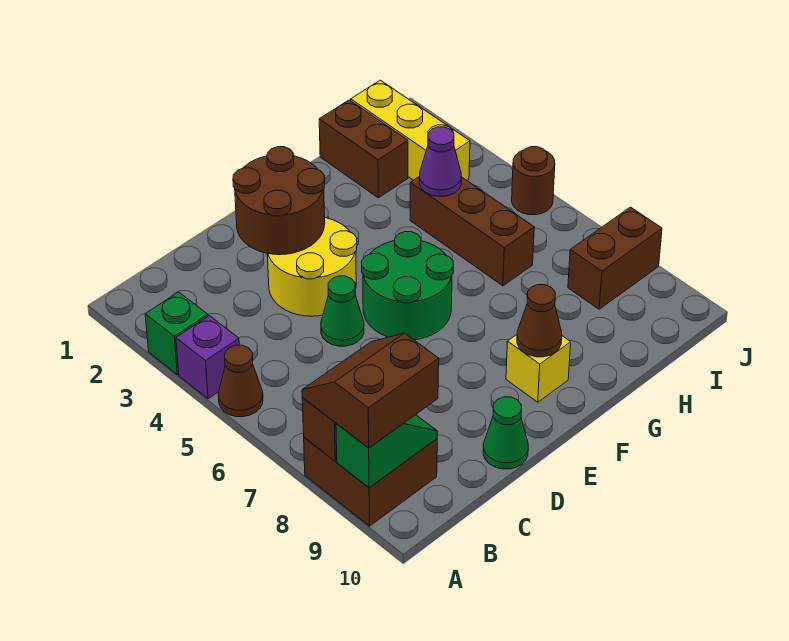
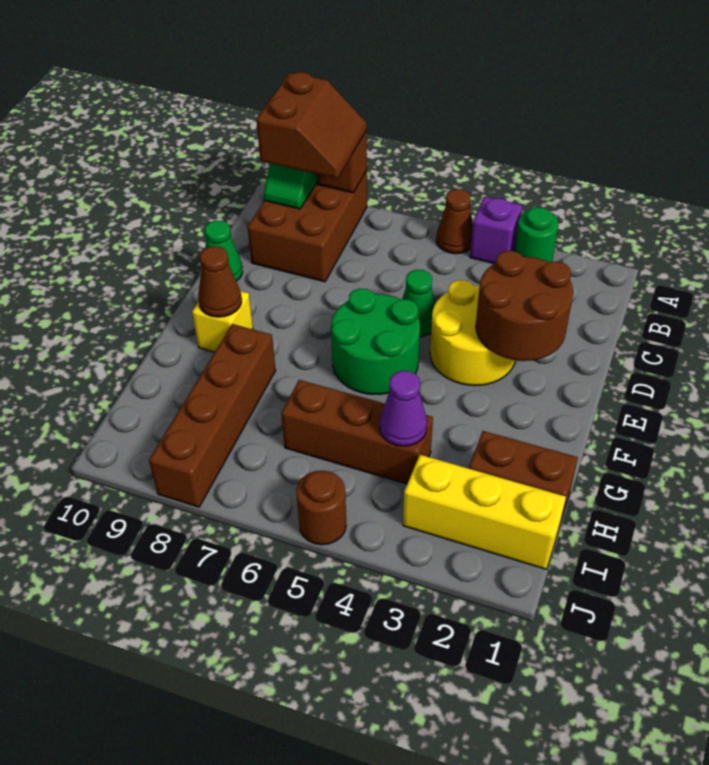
green brick A3 level 1 -> green round brick A3 level 1
brown brick A8:B9 level 1 -> brown brick A8:C9 level 1
brown brick I8:J8 level 1 -> brown brick G8:J8 level 1

